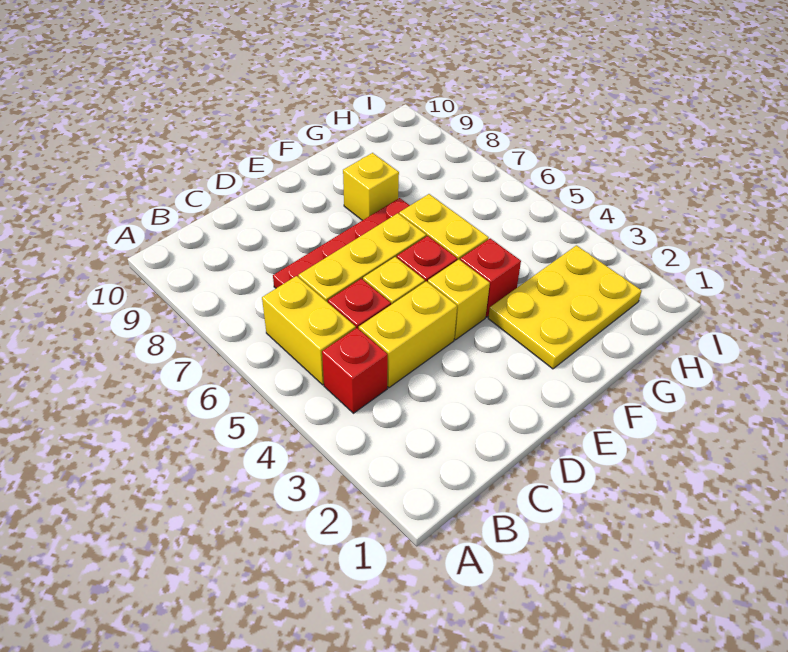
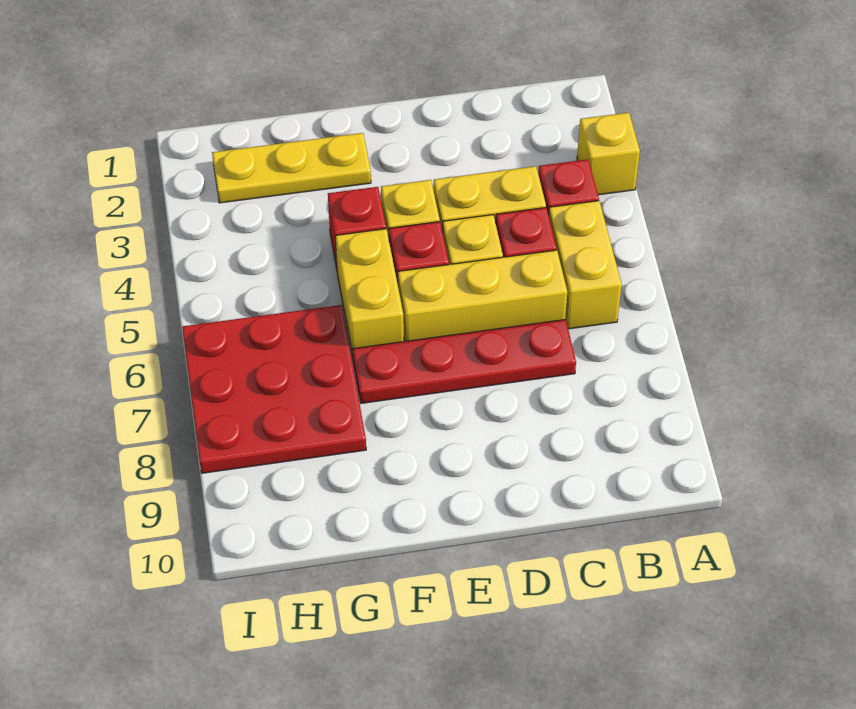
yellow plate F2:H3 level 1 -> yellow plate F2:H2 level 1
yellow brick F8 level 1 -> yellow brick A3 level 1
none -> red plate G6:I8 level 1

